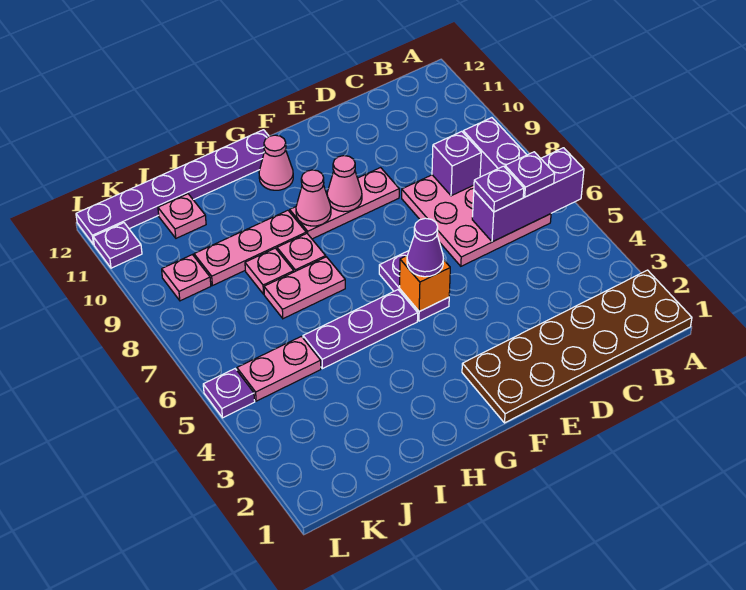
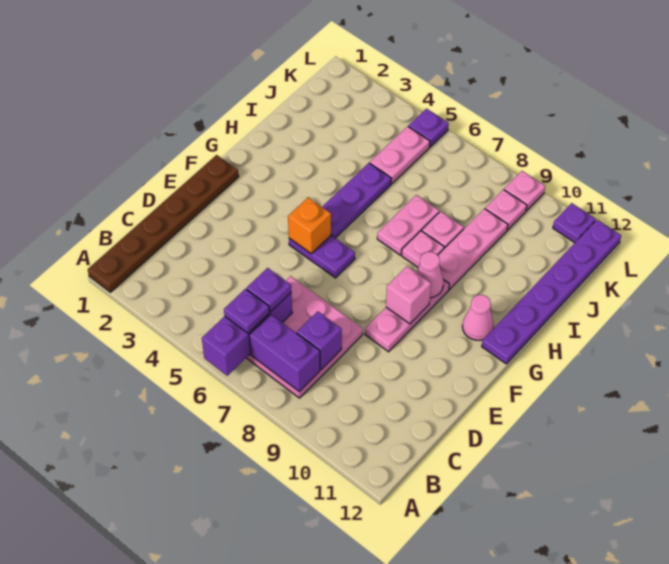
brown plate A1:F2 level 1 -> brown plate A1:F1 level 1
purple cone F5 level 3 -> none
pink cone F9 level 2 -> pink brick F9 level 2
pink plate J11 level 1 -> pink plate L9 level 1

